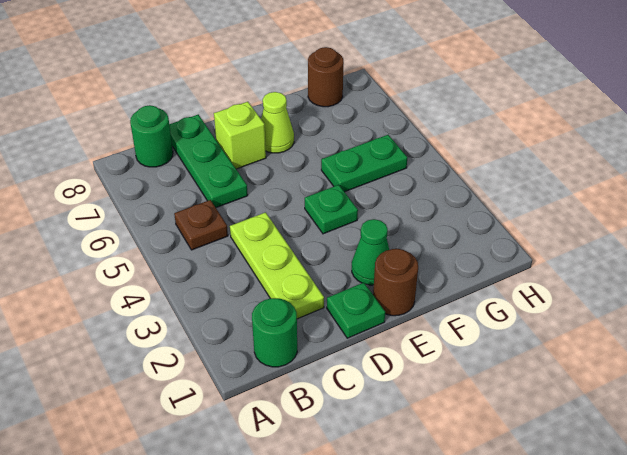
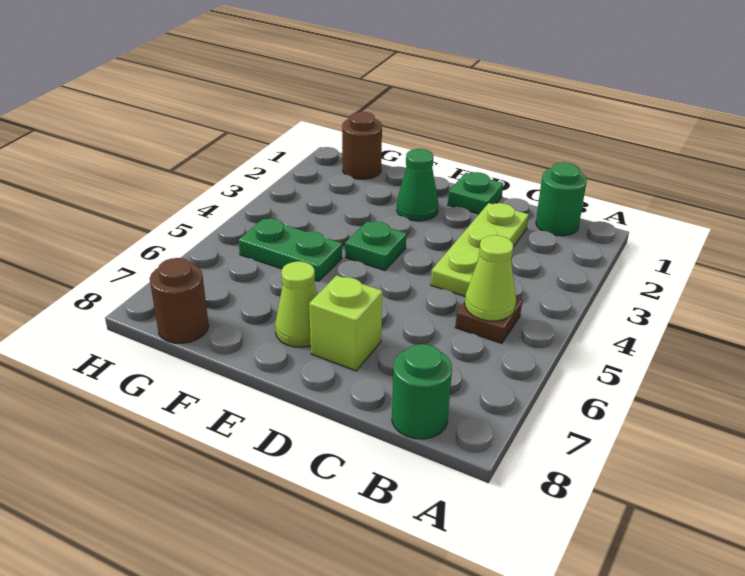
none -> lime cone B5 level 2
green plate C6:C8 level 1 -> none
brown round brick E1 level 1 -> brown round brick G1 level 1

